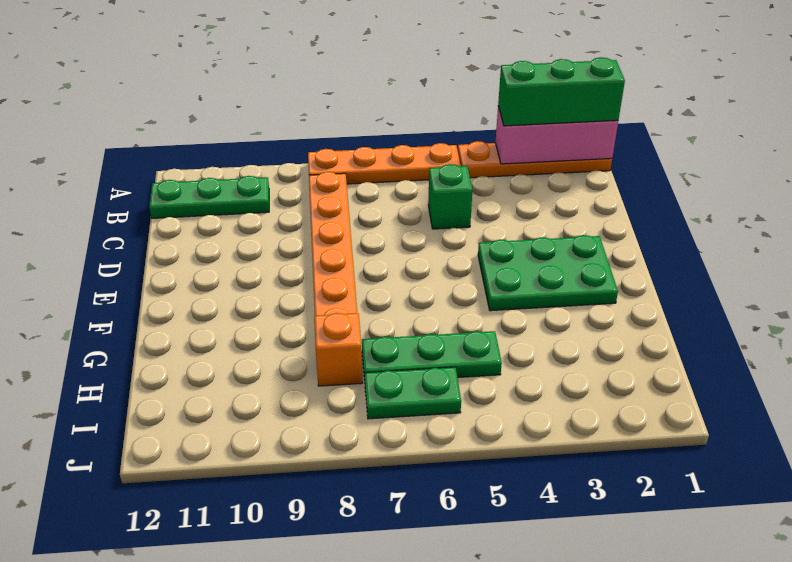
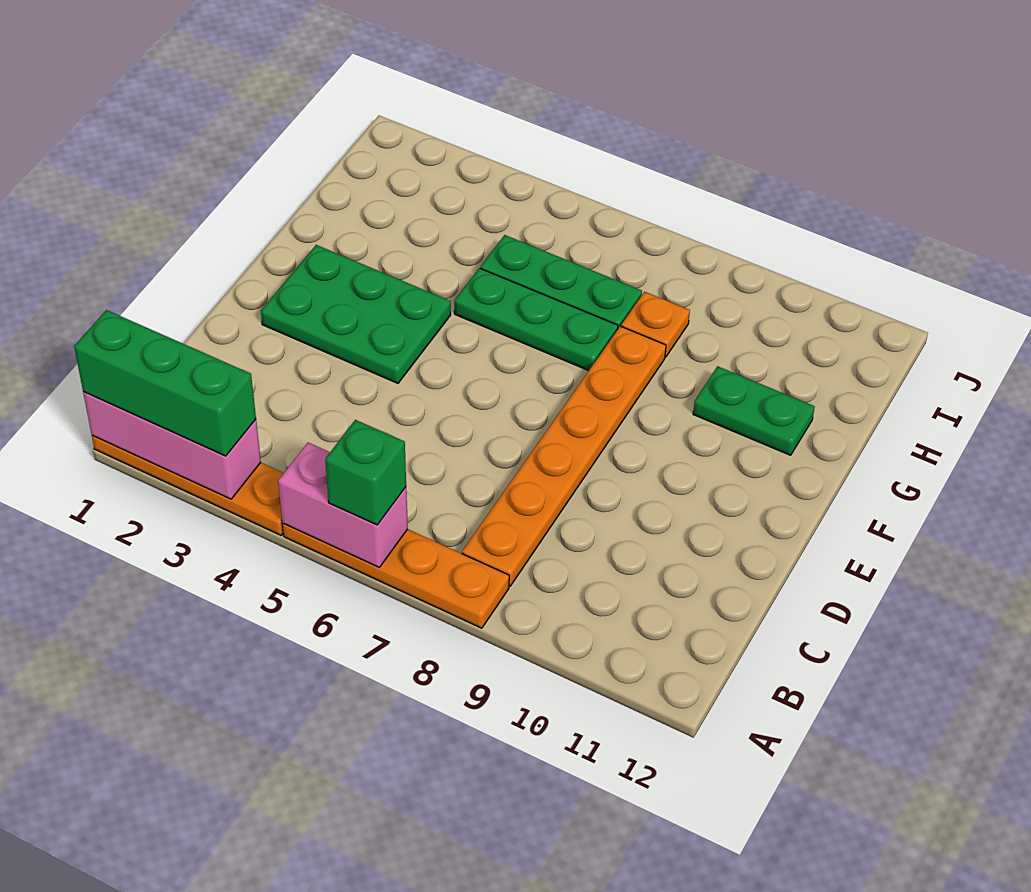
none -> pink brick A5:A6 level 2
green plate B10:B12 level 1 -> green plate G5:G7 level 1
green brick C5 level 1 -> green brick A6 level 3
orange brick H8 level 1 -> orange plate H8 level 1
green plate I6:I7 level 1 -> green plate G10:G11 level 1

